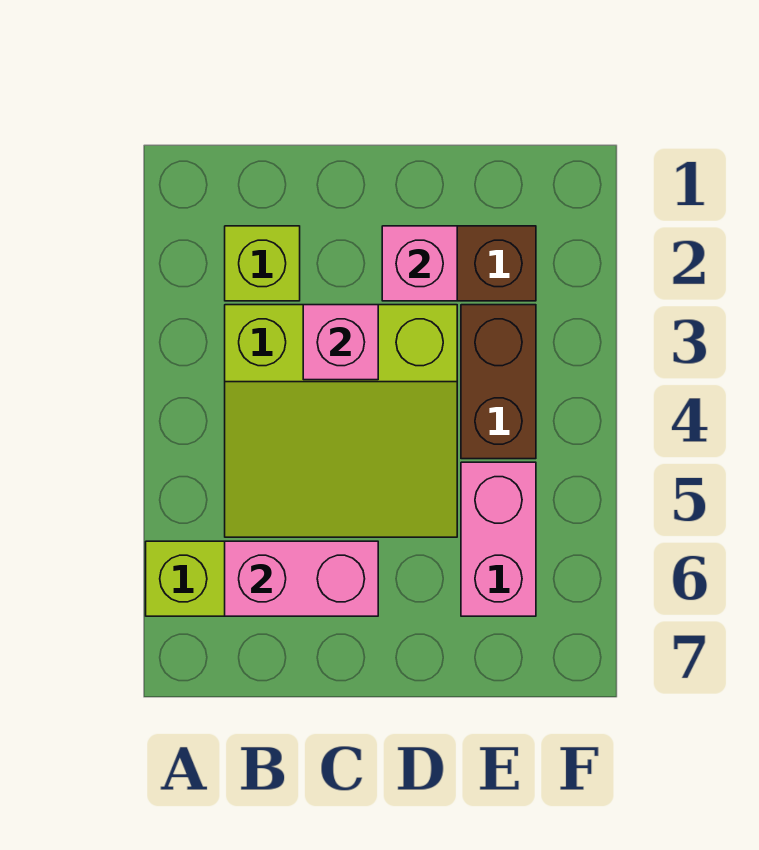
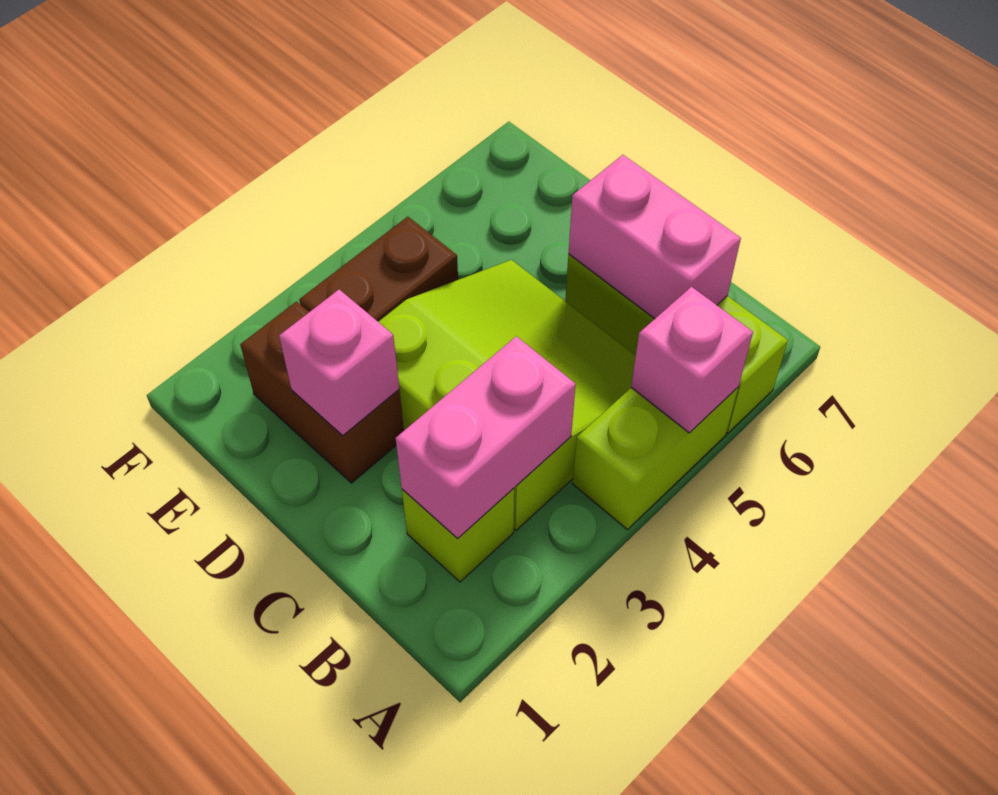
none -> lime brick A4:A5 level 1
pink brick C3 level 2 -> pink brick A5 level 2
pink brick E5:E6 level 1 -> pink brick B2:B3 level 2

